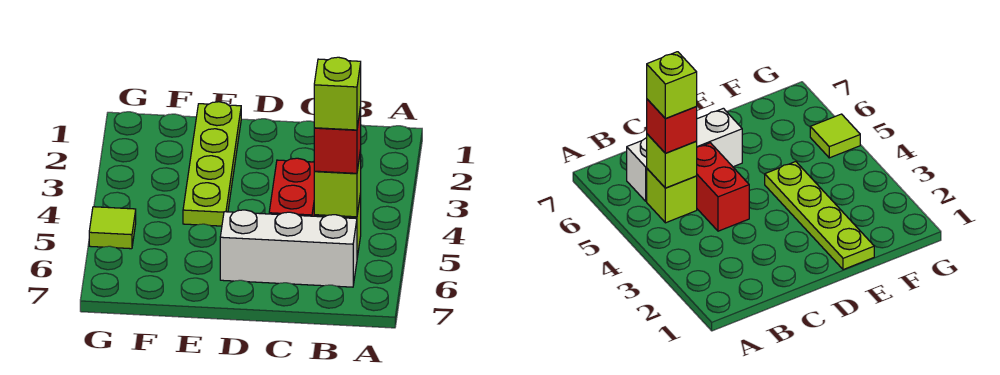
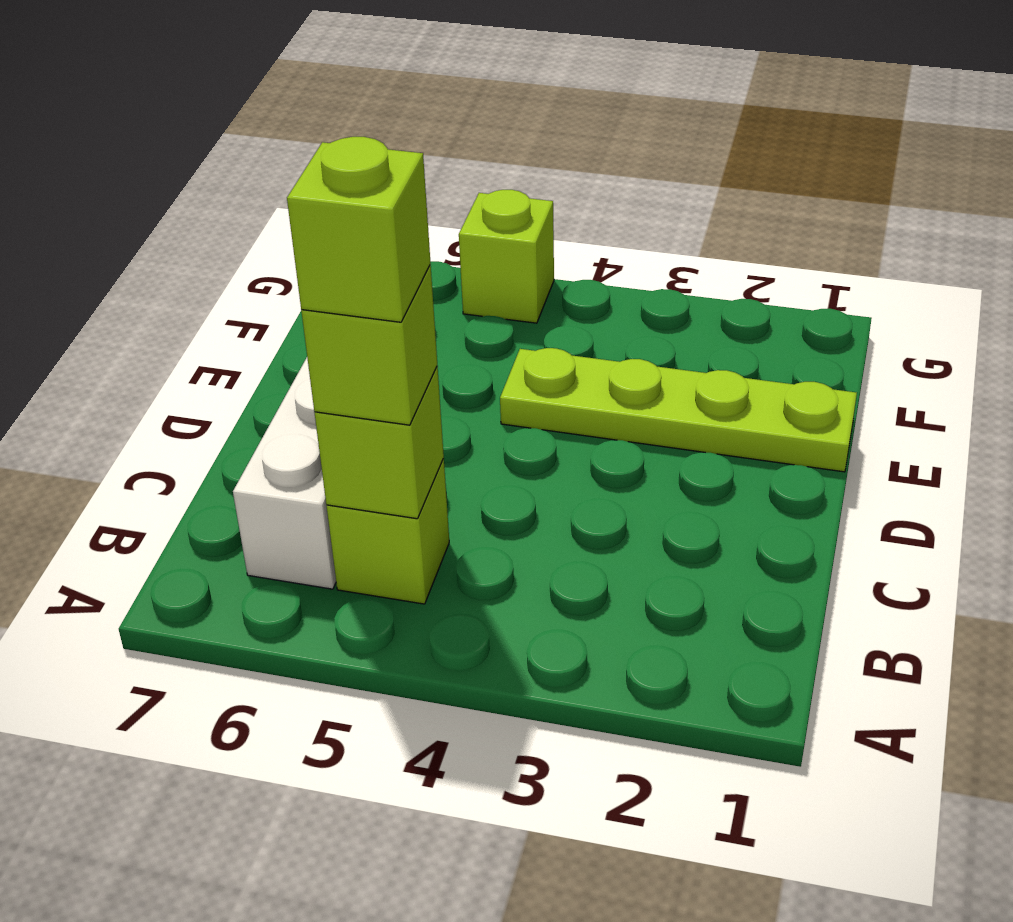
red brick B5 level 3 -> lime brick B5 level 3
red brick C4:C5 level 1 -> none
lime tile G5 level 1 -> lime brick G5 level 1

